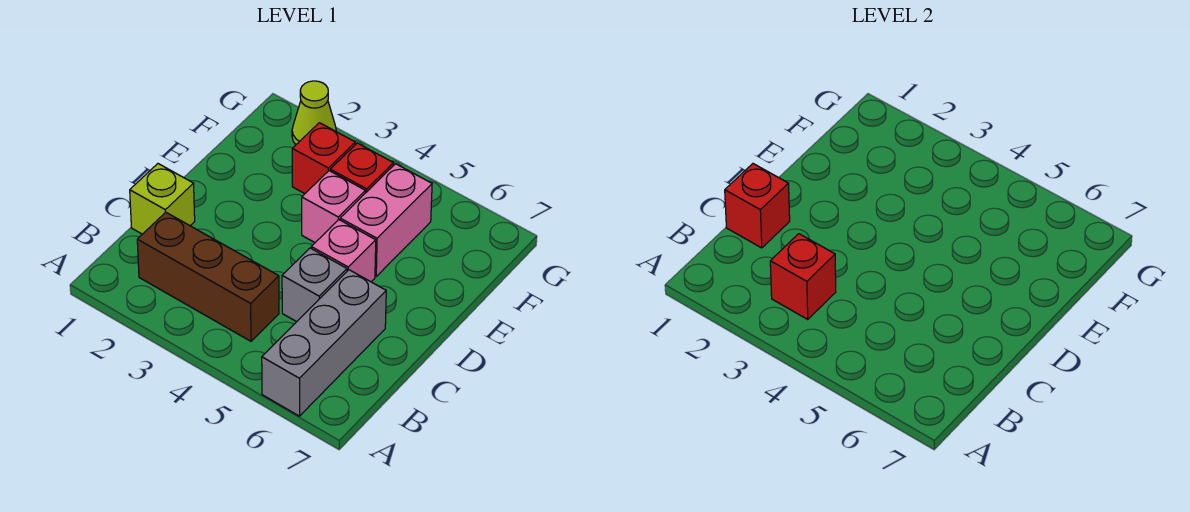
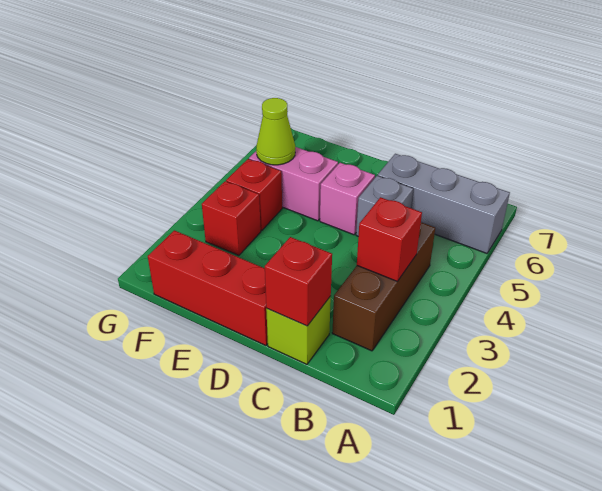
none -> red brick D1:F1 level 1
pink brick E4 level 1 -> none
lime cone G2 level 1 -> lime cone F5 level 2

